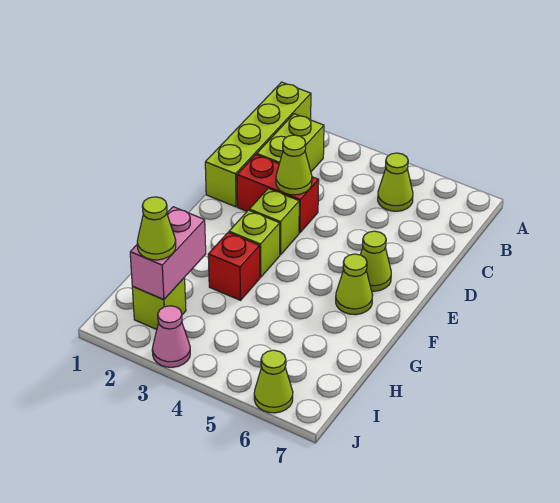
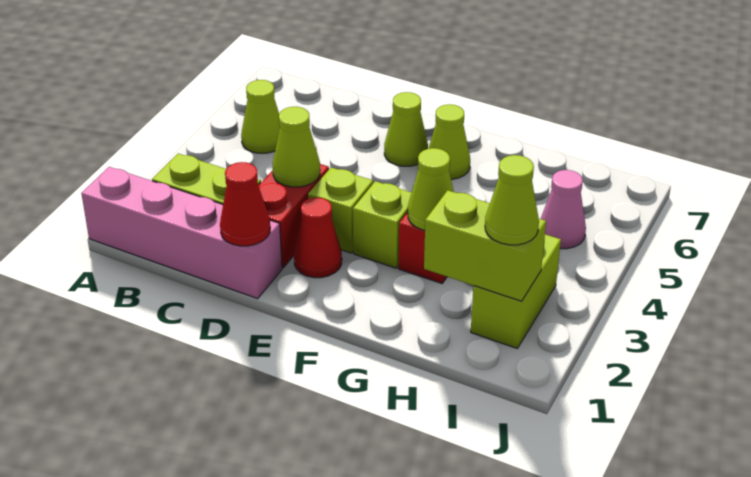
lime brick A1:D1 level 1 -> pink brick A1:D1 level 1
none -> red cone D1 level 2
none -> red cone E2 level 1
pink brick H2:I2 level 2 -> lime brick H2:I2 level 2
lime brick I2 level 1 -> lime brick I2:I3 level 1
pink cone J3 level 1 -> pink cone I5 level 1
lime cone J6 level 1 -> lime cone G3 level 2

